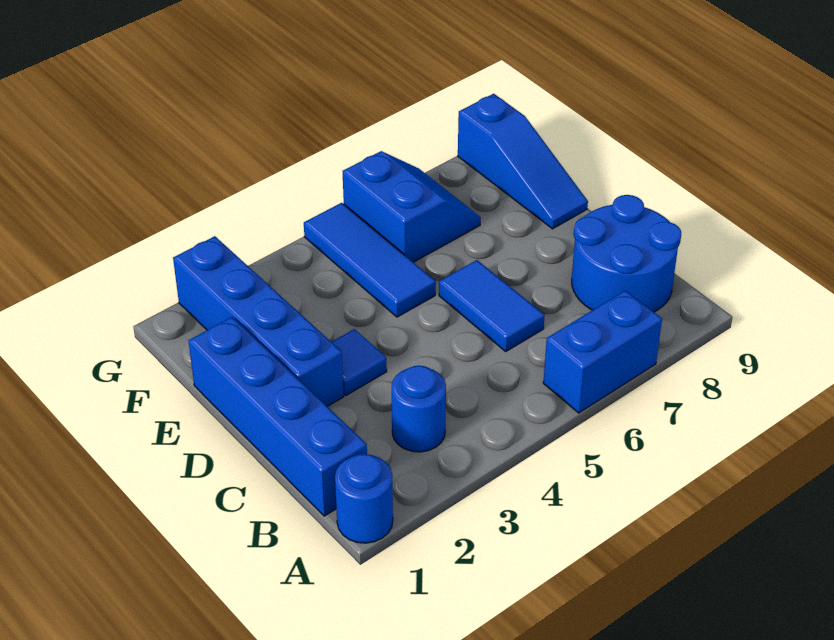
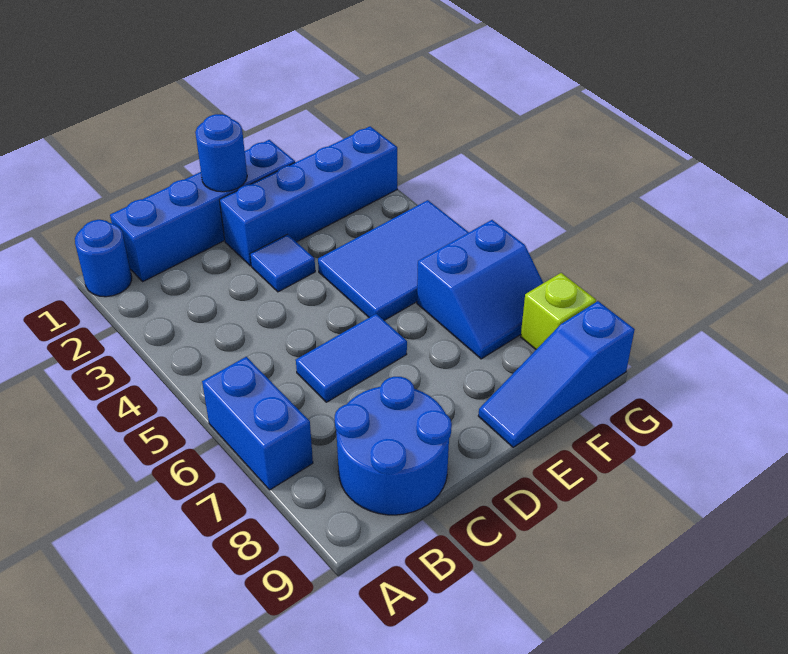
blue round brick B3 level 1 -> blue round brick D1 level 2
blue tile E5:G5 level 1 -> blue tile E4:G5 level 1
none -> lime brick G8 level 1

